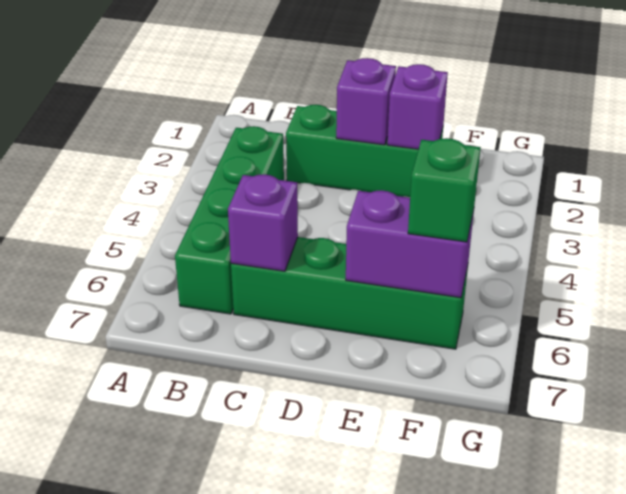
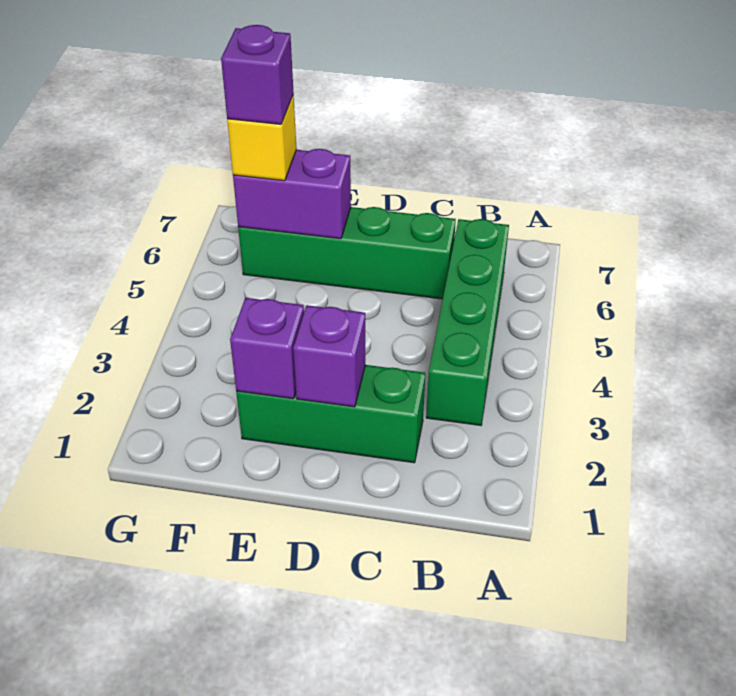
purple brick C6 level 2 -> purple brick F6 level 4
green brick F6 level 3 -> yellow brick F6 level 3

